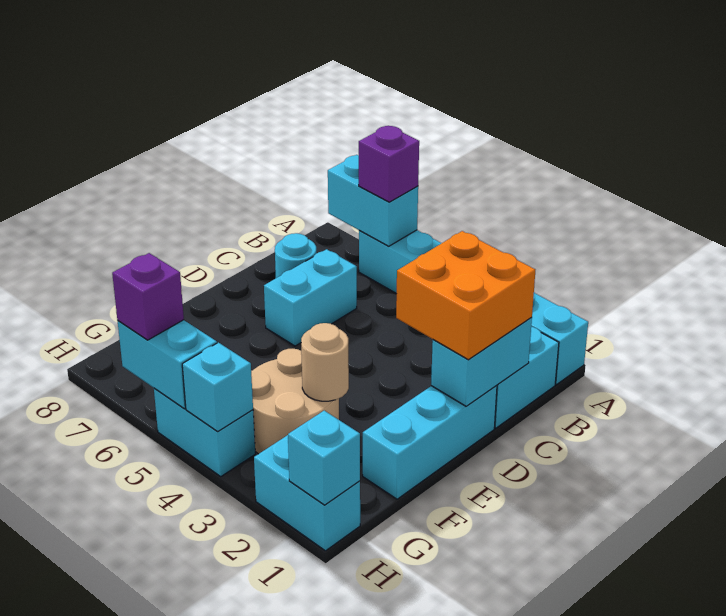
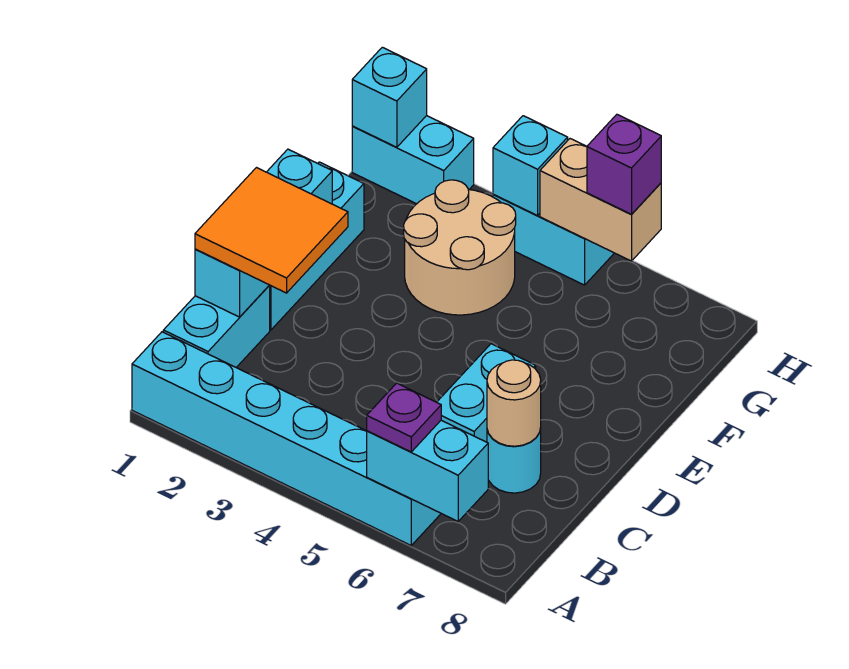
purple brick A6 level 3 -> purple plate A6 level 3
cyan brick C1:D1 level 2 -> cyan brick C1:E1 level 2
orange brick C1:D2 level 3 -> orange tile C1:D2 level 3
tan round brick F3 level 2 -> tan round brick C7 level 2
cyan brick H5:H6 level 2 -> tan brick H5:H6 level 2

